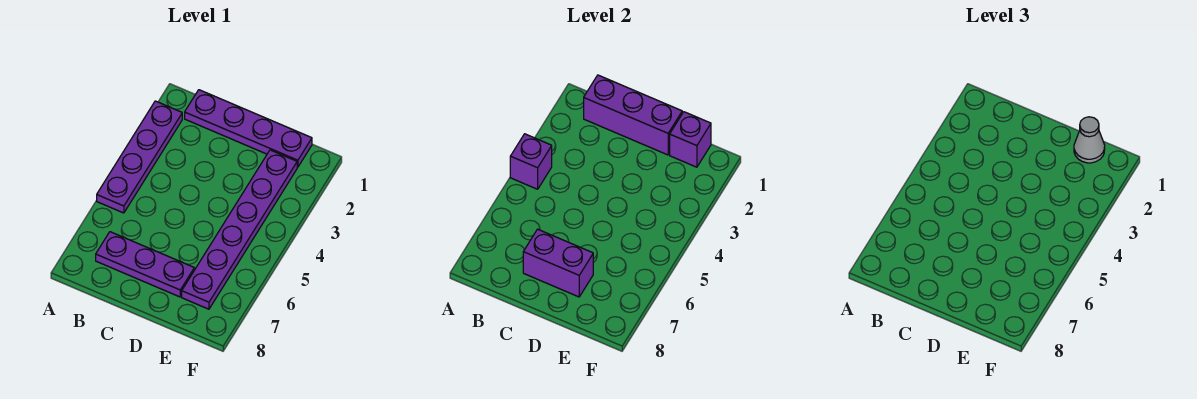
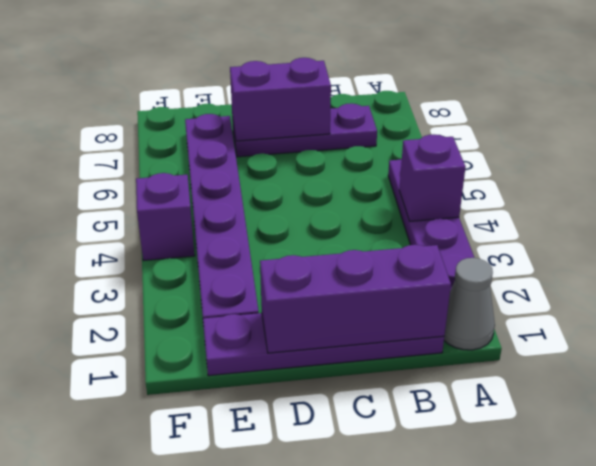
purple brick E1 level 2 -> purple brick F4 level 1
grey cone E1 level 3 -> grey cone A1 level 1

